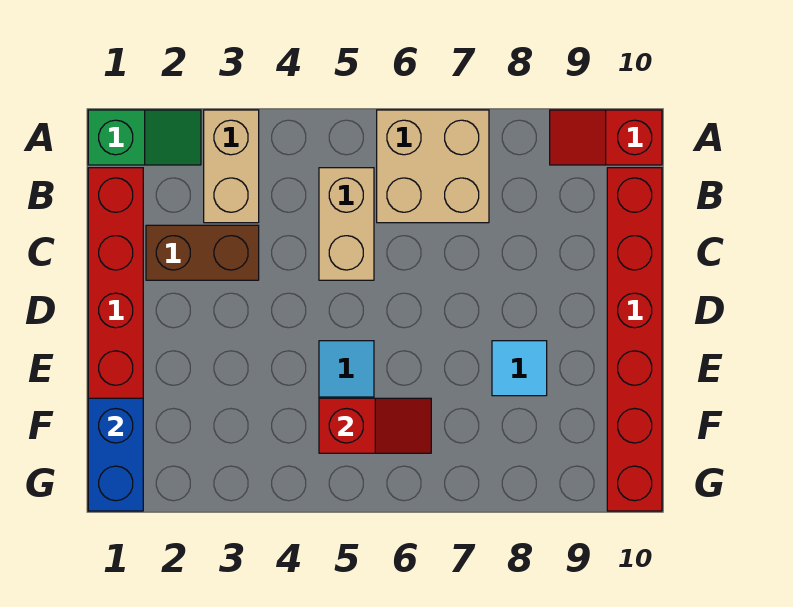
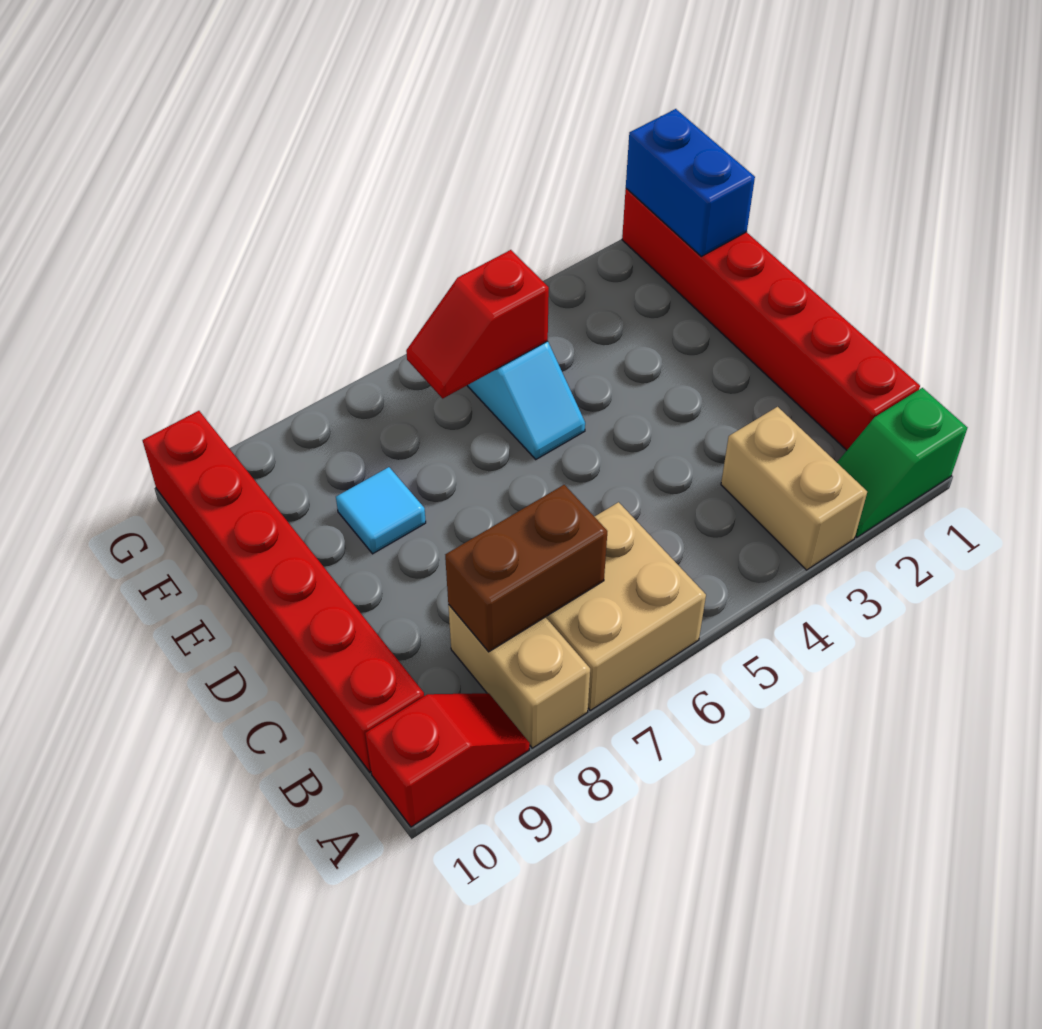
tan brick B5:C5 level 1 -> tan brick A8:B8 level 1
brown brick C2:C3 level 1 -> brown brick B7:B8 level 2

